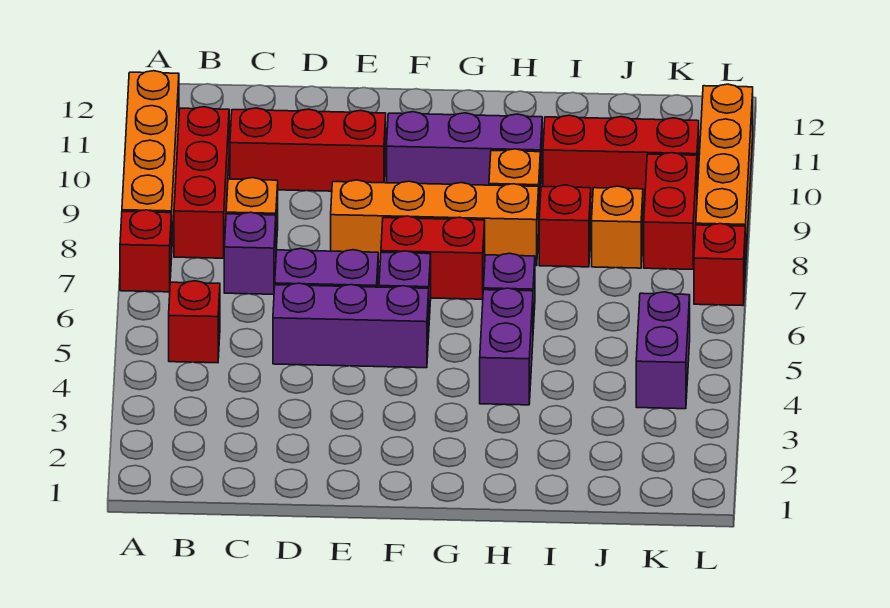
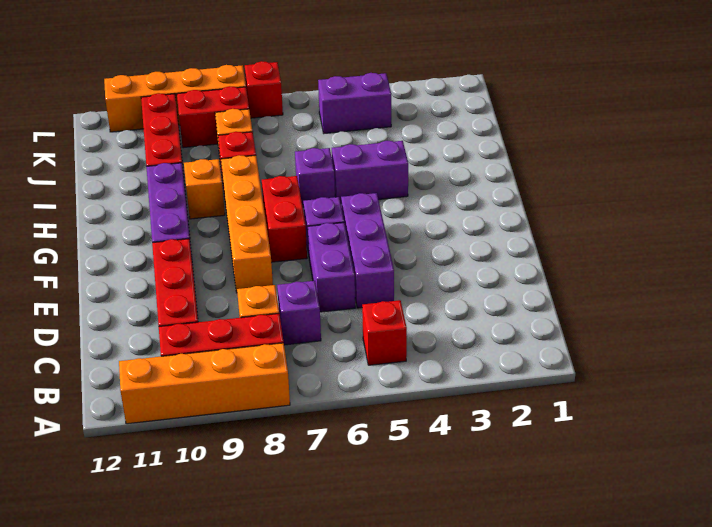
red brick A7 level 1 -> none

